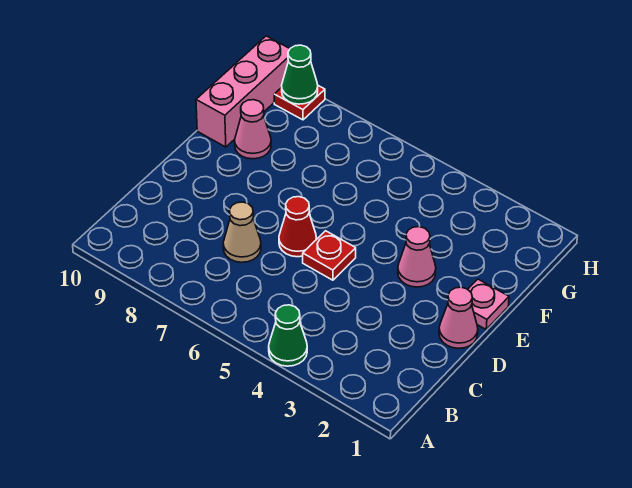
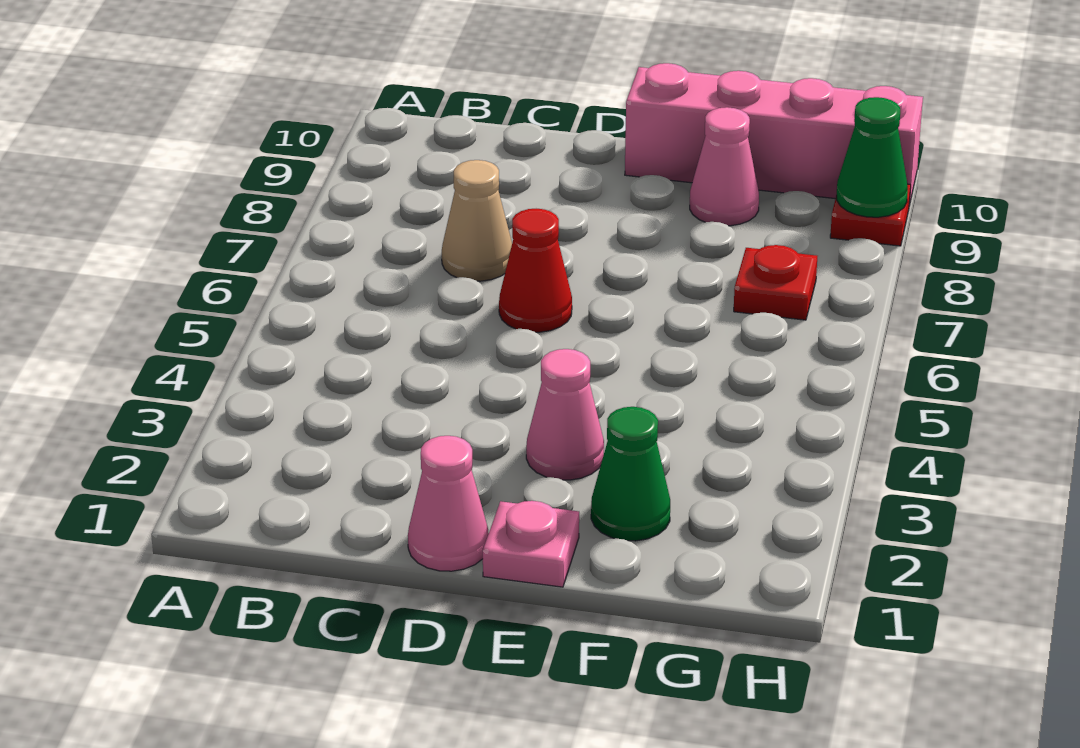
green cone A4 level 1 -> green cone F2 level 1
red plate D5 level 1 -> red plate G7 level 1
pink brick F10:H10 level 1 -> pink brick E10:H10 level 1

